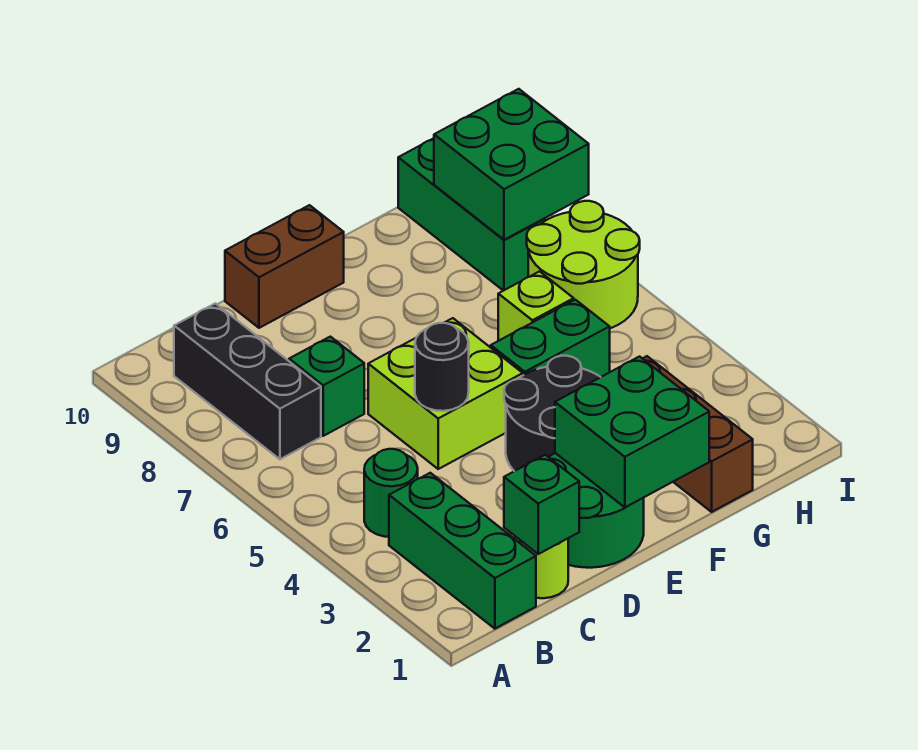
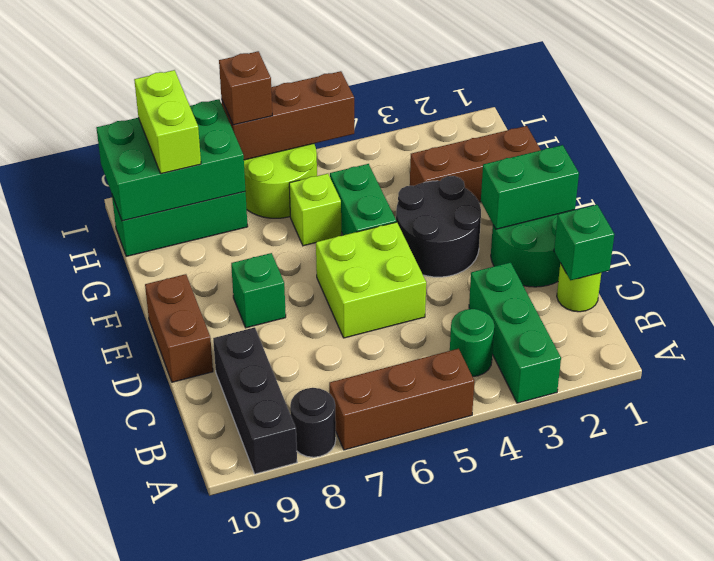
none -> brown brick A5:A7 level 1
green brick B1:B3 level 1 -> green brick A3:C3 level 1
black brick B7:B9 level 1 -> black brick A9:C9 level 1
green brick C7 level 1 -> green brick E8 level 1
black round brick D5 level 2 -> black round brick A8 level 1
green brick E1:F2 level 2 -> green brick E1:E2 level 2
green brick H8:I9 level 2 -> green brick H8:I10 level 2
none -> lime brick H9:I9 level 3
none -> brown brick I5:I7 level 2
none -> brown brick I7 level 3

